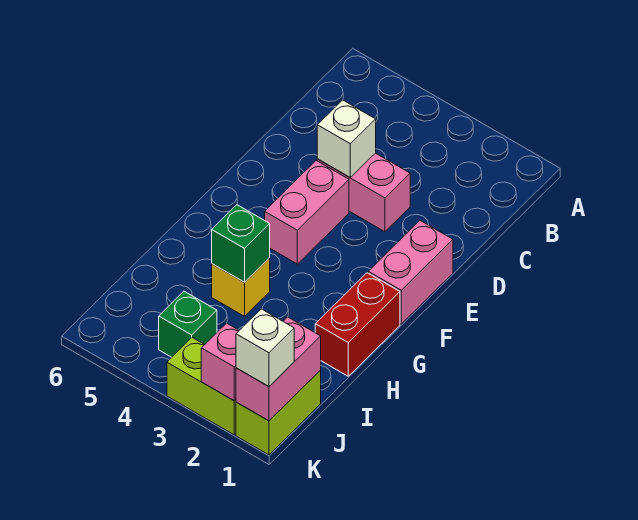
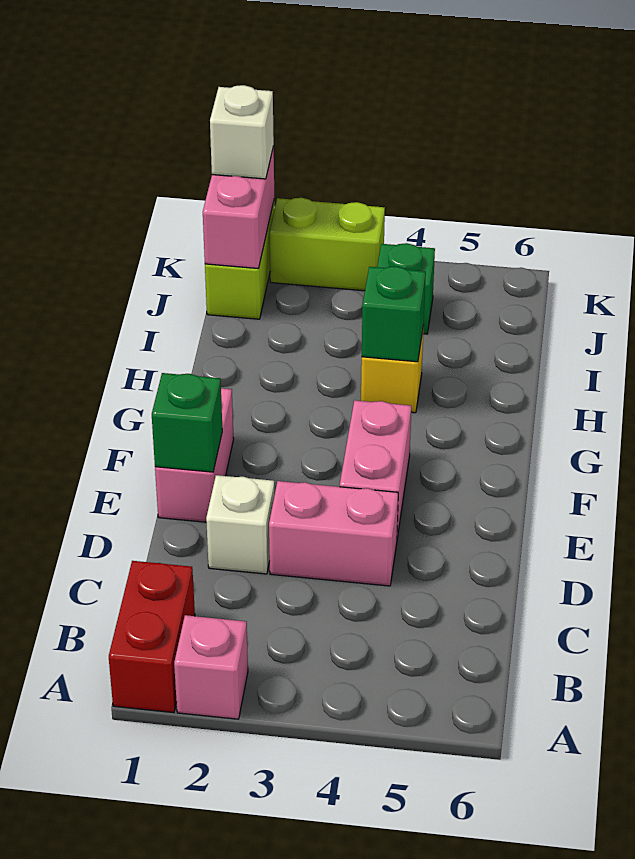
white brick D4 level 2 -> white brick D2 level 1
none -> green brick E1 level 2
red brick G1:H1 level 1 -> red brick A1:B1 level 1
pink brick K2 level 2 -> pink brick A2 level 1

